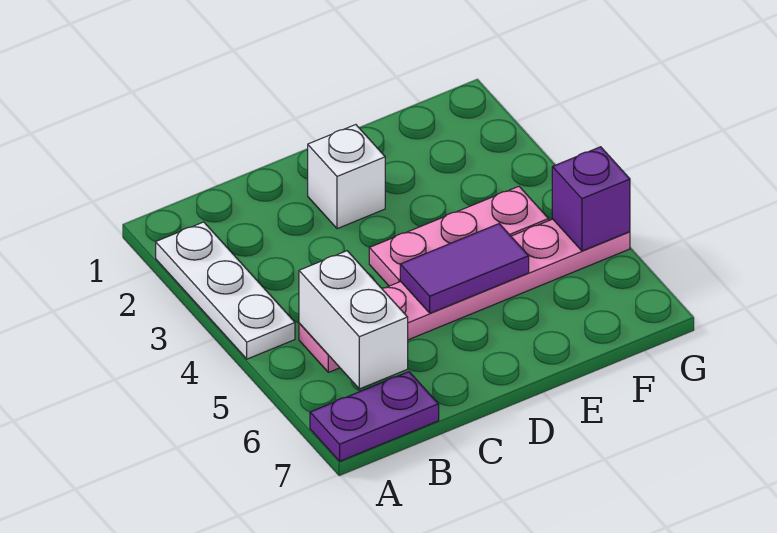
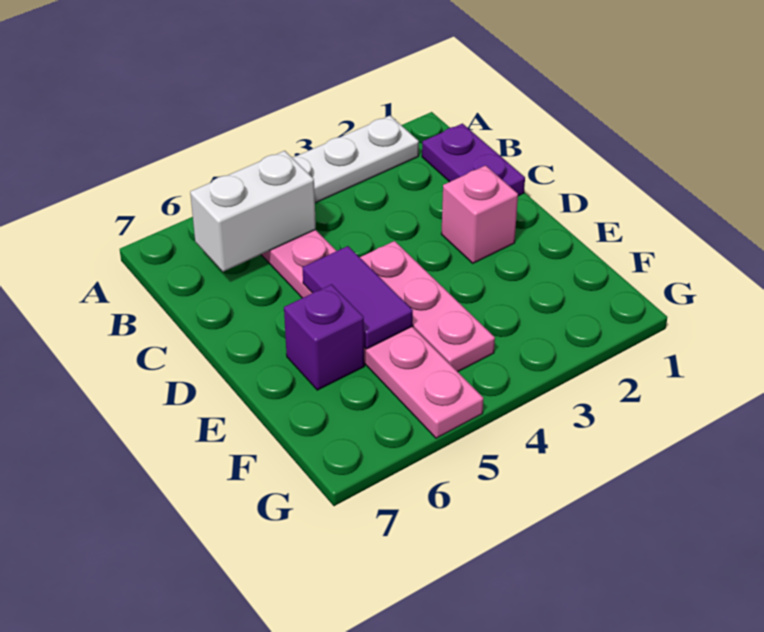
purple plate A7:B7 level 1 -> purple plate B1:C1 level 1
white brick D2 level 1 -> pink brick D2 level 1
purple brick G5 level 2 -> purple brick E6 level 1

